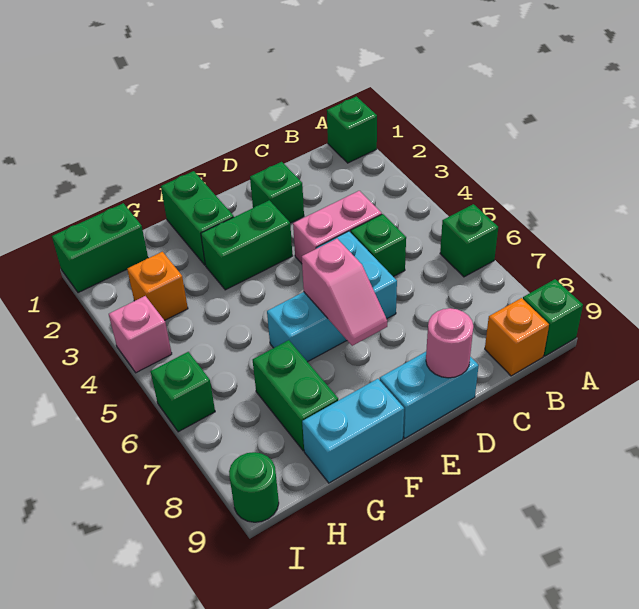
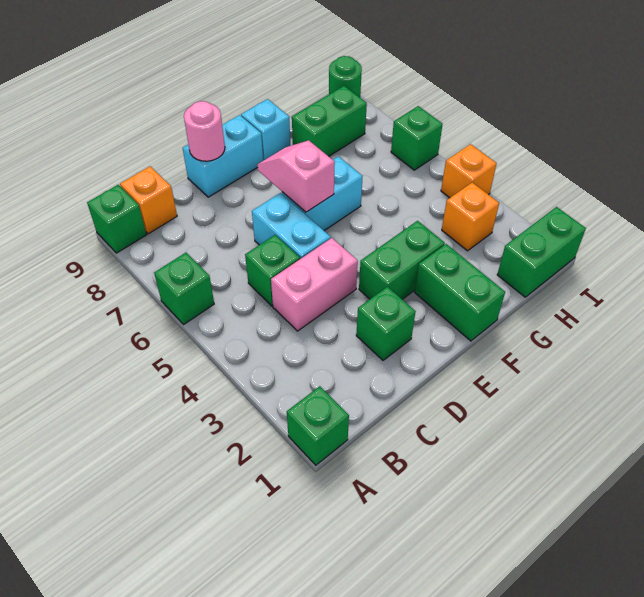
cyan brick F9:G9 level 1 -> cyan brick F9 level 1
green brick G7:G8 level 1 -> green brick G8:H8 level 1
pink brick I4 level 1 -> orange brick I4 level 1

